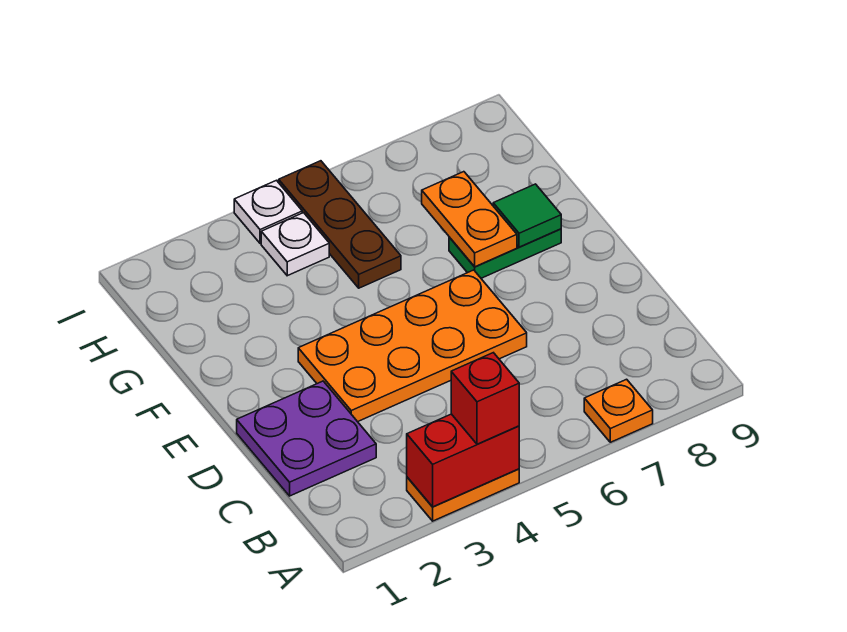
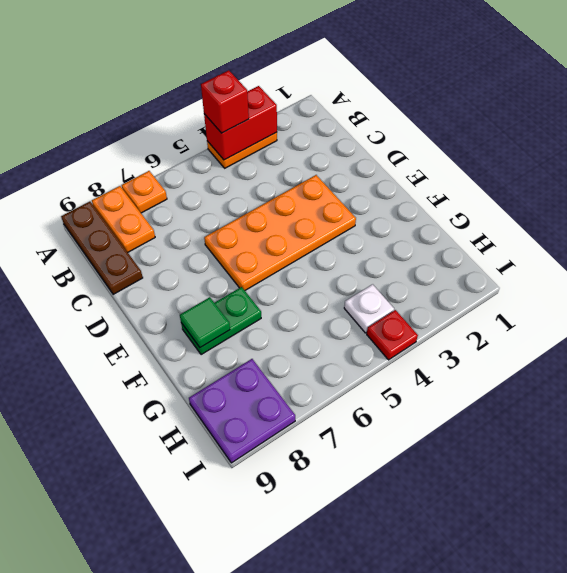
purple plate C1:D2 level 1 -> purple plate H8:I9 level 1
orange plate F7:G7 level 2 -> orange plate A8:B8 level 1
brown plate G5:I5 level 1 -> brown plate A9:C9 level 1
white plate I4 level 1 -> red plate I4 level 1

